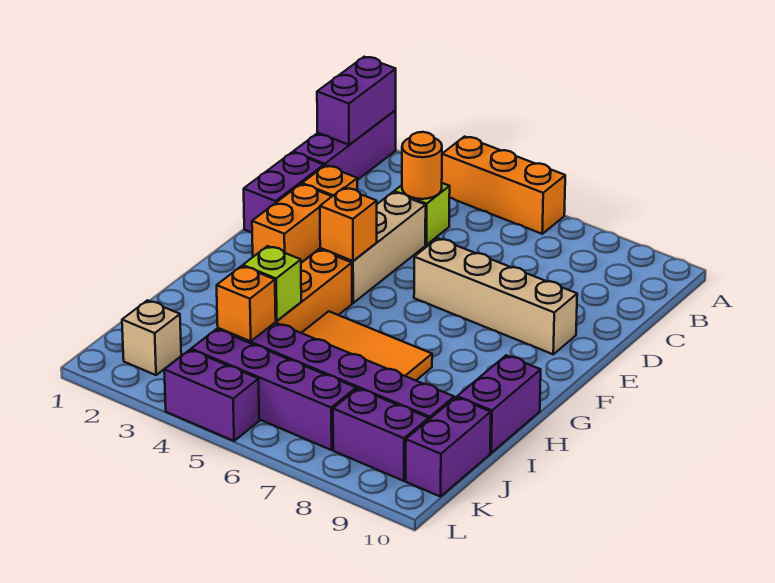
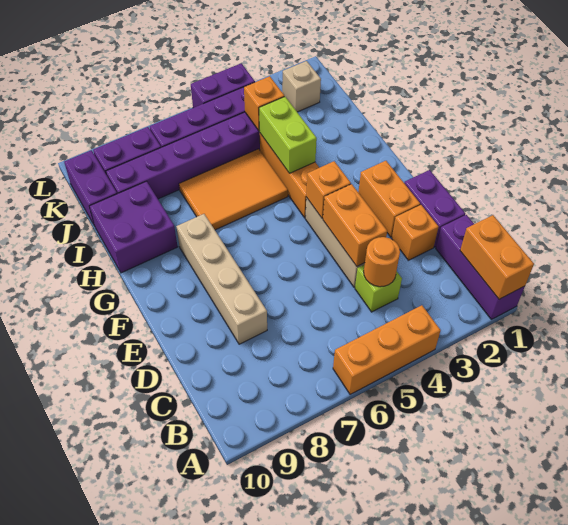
purple brick A1:B1 level 2 -> orange brick A1:B1 level 2
none -> orange brick D4:E4 level 2
tan brick E6:E9 level 1 -> tan brick D8:G8 level 1
purple brick H10:I10 level 1 -> purple brick H9:I10 level 1
lime brick I4 level 2 -> lime brick H4:I4 level 2

